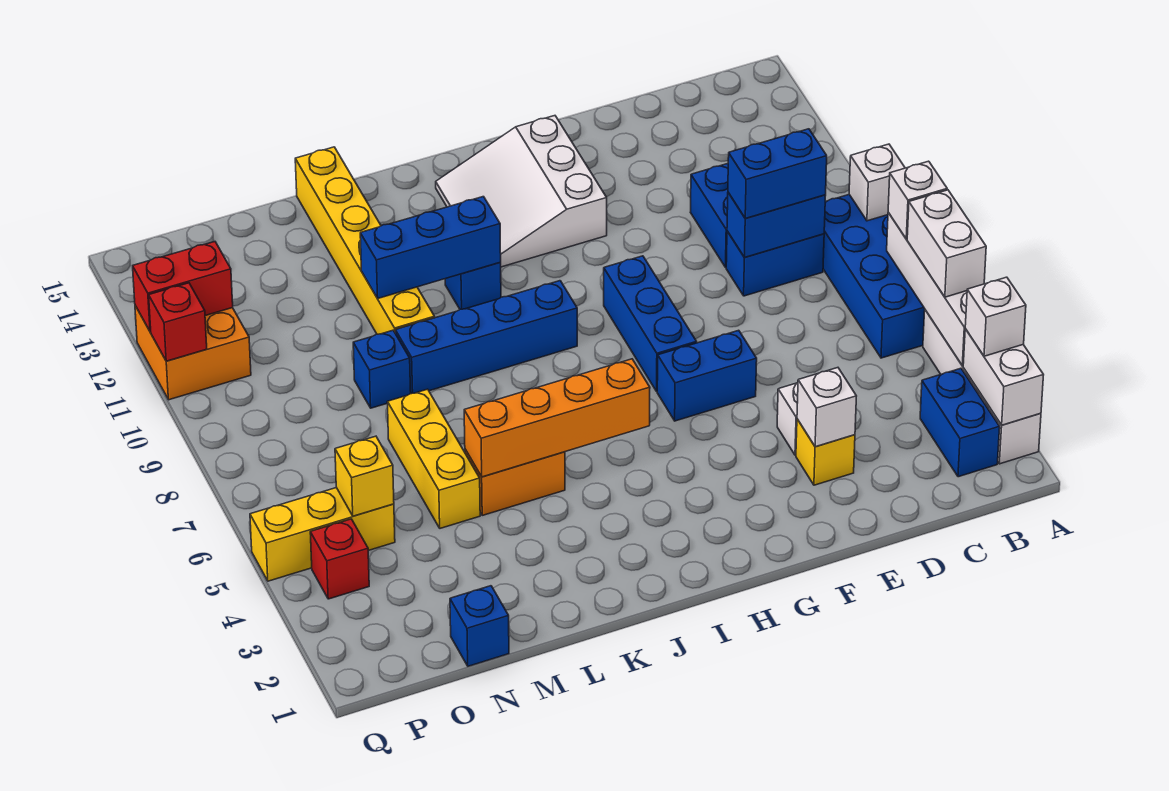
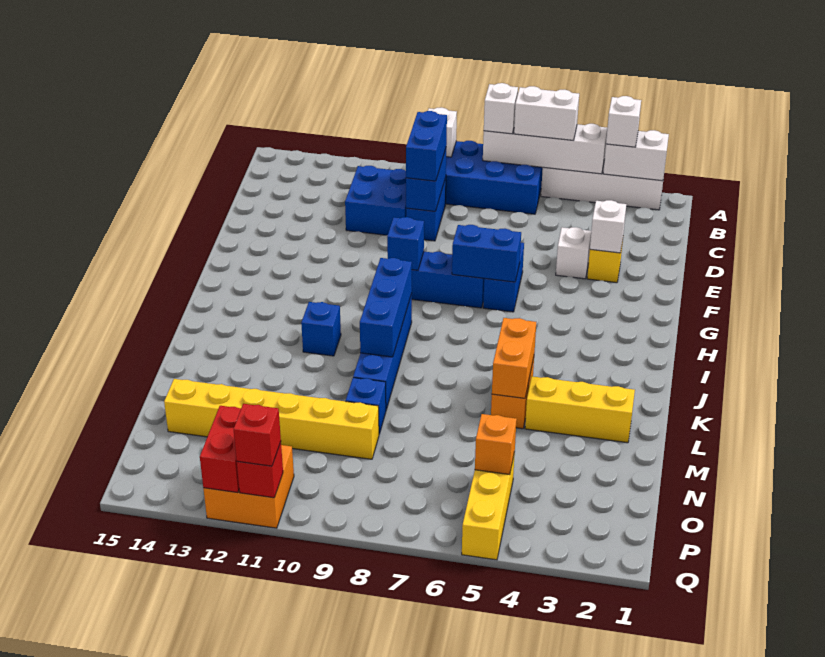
blue brick B2:B3 level 1 -> blue brick G6:G7 level 2
white slope G12:I14 level 1 top G -> none
orange brick I5:L5 level 2 -> orange brick K5:L5 level 2
blue brick J11:L11 level 2 -> blue brick I9:K9 level 2
yellow brick L10:L15 level 1 -> yellow brick N9:N14 level 1
yellow brick M5:M7 level 1 -> yellow brick L2:L4 level 1
blue brick N1 level 1 -> blue brick G9 level 2
yellow brick O5 level 2 -> orange brick O5 level 2
red brick P4 level 1 -> red brick Q11 level 3

